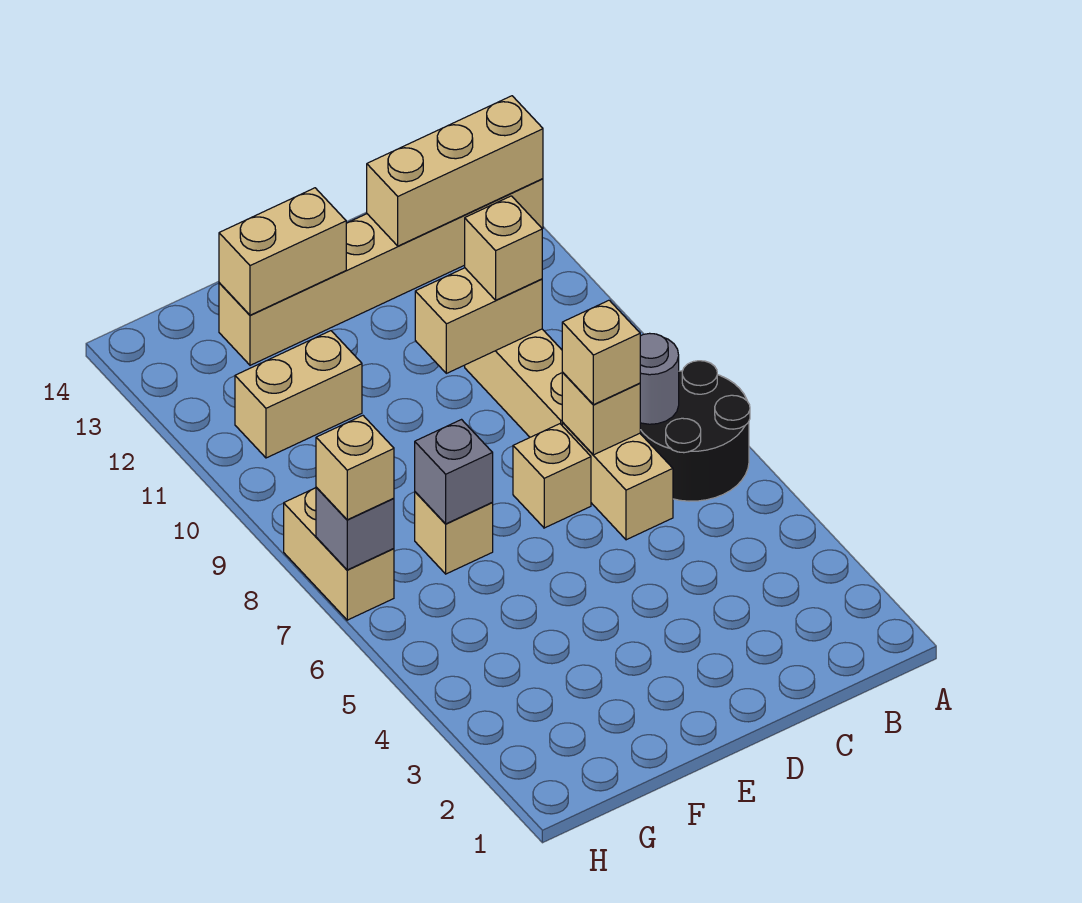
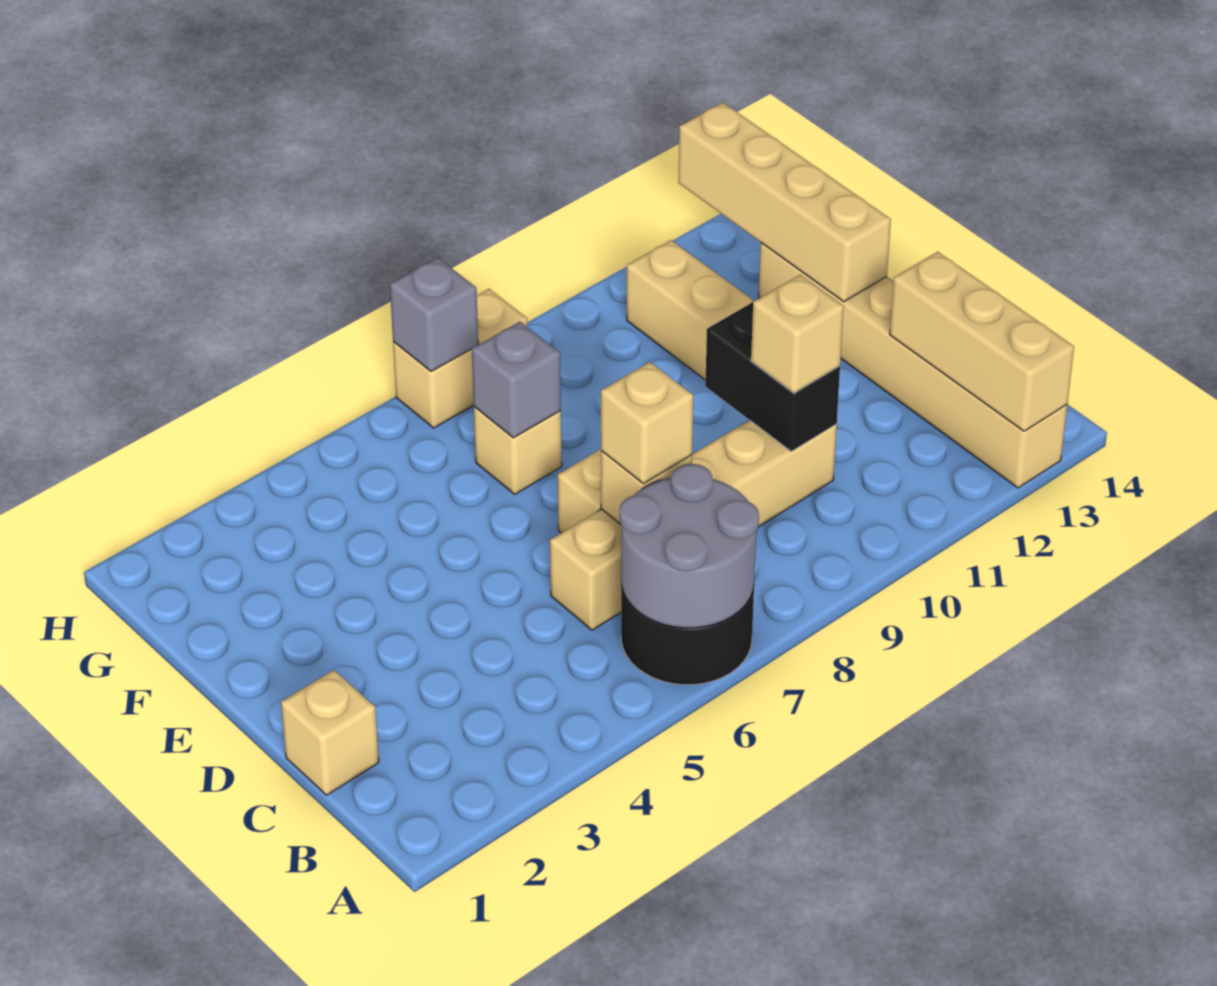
grey round brick B7 level 2 -> grey round brick A6:B7 level 2
tan brick C10:D10 level 2 -> black brick C10:D10 level 2
tan brick E13:F13 level 2 -> tan brick E13:H13 level 2
tan brick H7 level 3 -> tan brick C1 level 1

